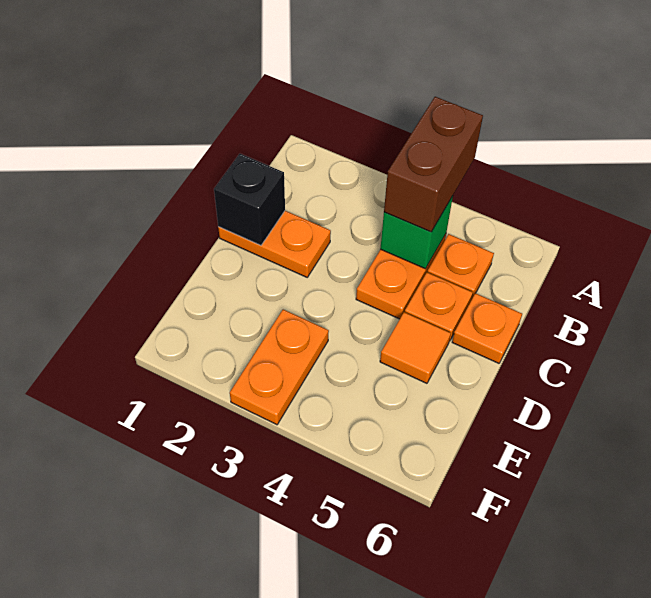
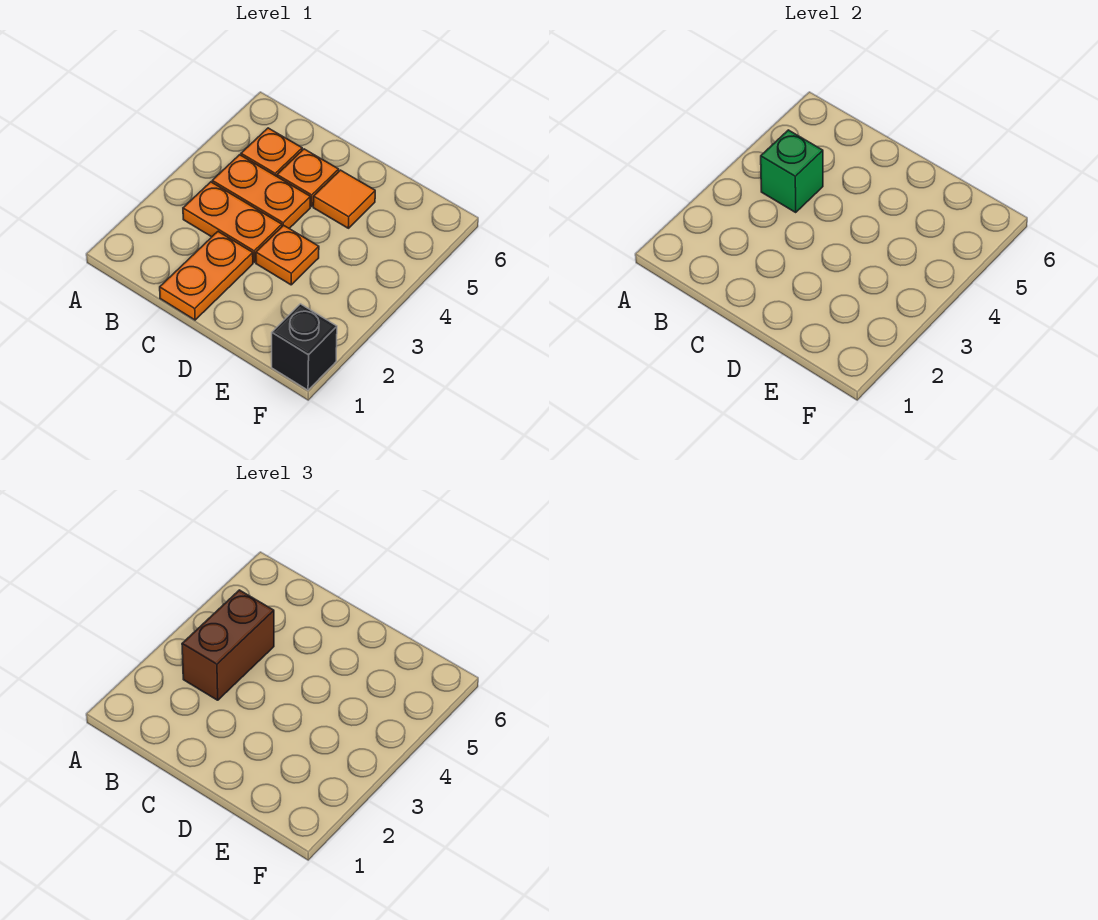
brown brick A4:B4 level 3 -> brown brick B3:B4 level 3
black brick C1 level 2 -> black brick F1 level 1
orange plate C6 level 1 -> orange plate D3 level 1
orange plate E3:F3 level 1 -> orange plate B3:C3 level 1

